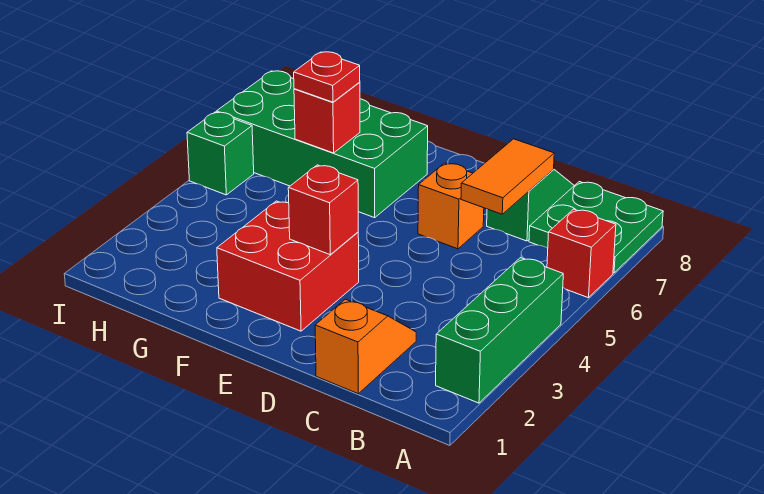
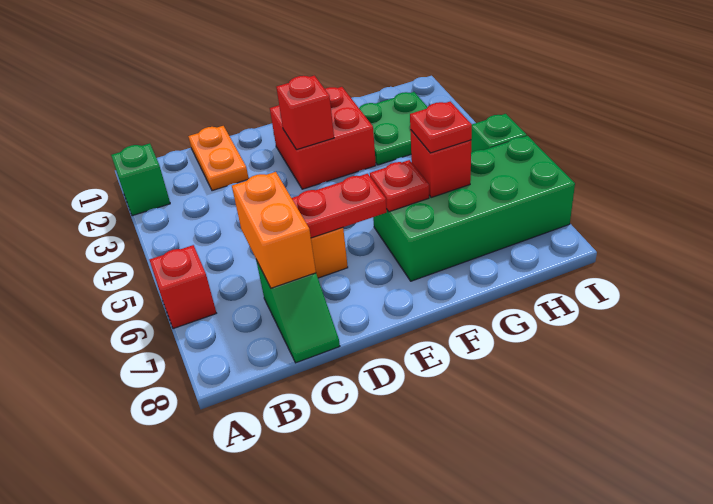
green brick A2:A4 level 1 -> green brick A2 level 1
green plate A7:B8 level 1 -> green plate G2:H3 level 1
orange slope C1:C2 level 1 top 1 -> orange plate C1:C2 level 1
orange tile C6:C7 level 2 -> orange brick C6:C7 level 2
none -> red plate D6:E6 level 2
none -> red plate F6 level 2

